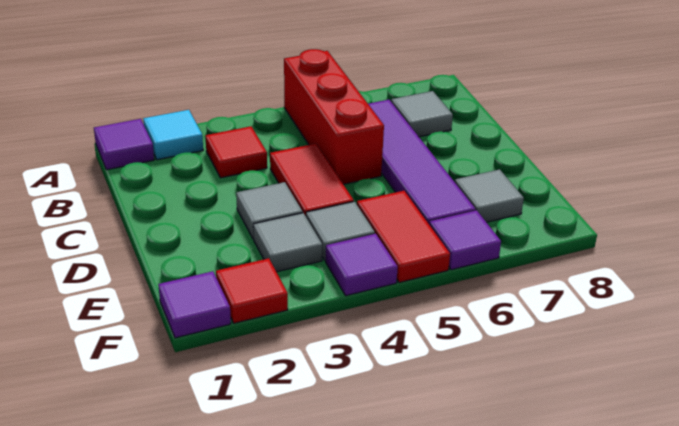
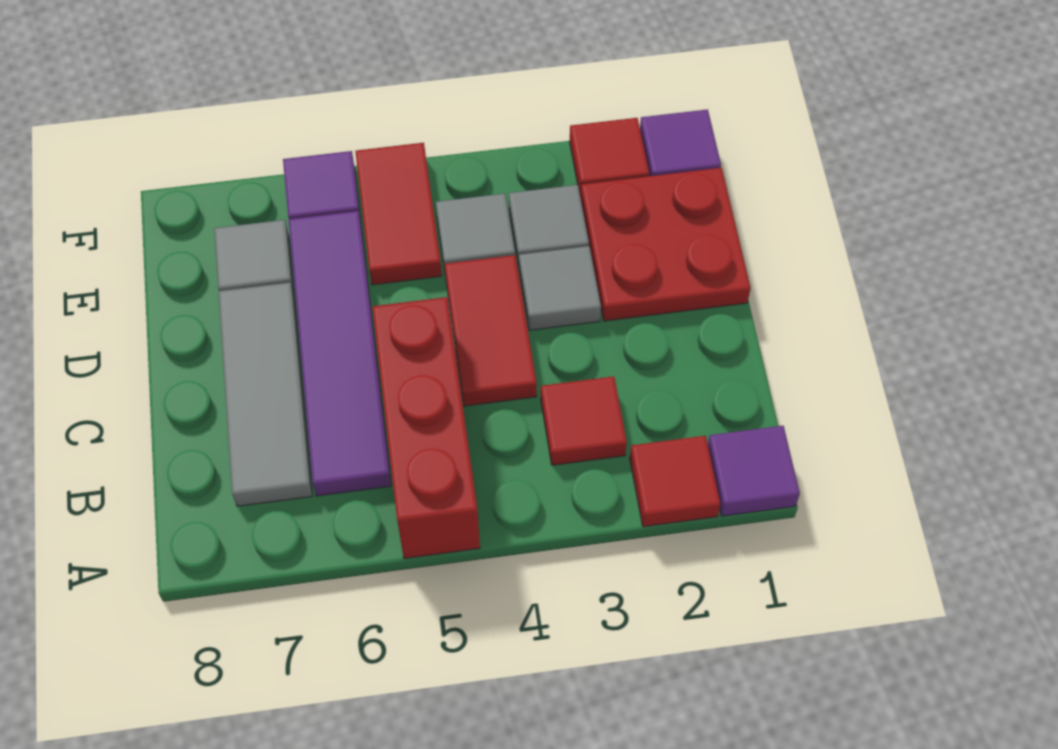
cyan tile A2 level 1 -> red tile A2 level 1
grey tile B7 level 1 -> grey tile B7:D7 level 1
none -> red plate D1:E2 level 1
purple tile F4 level 1 -> none

